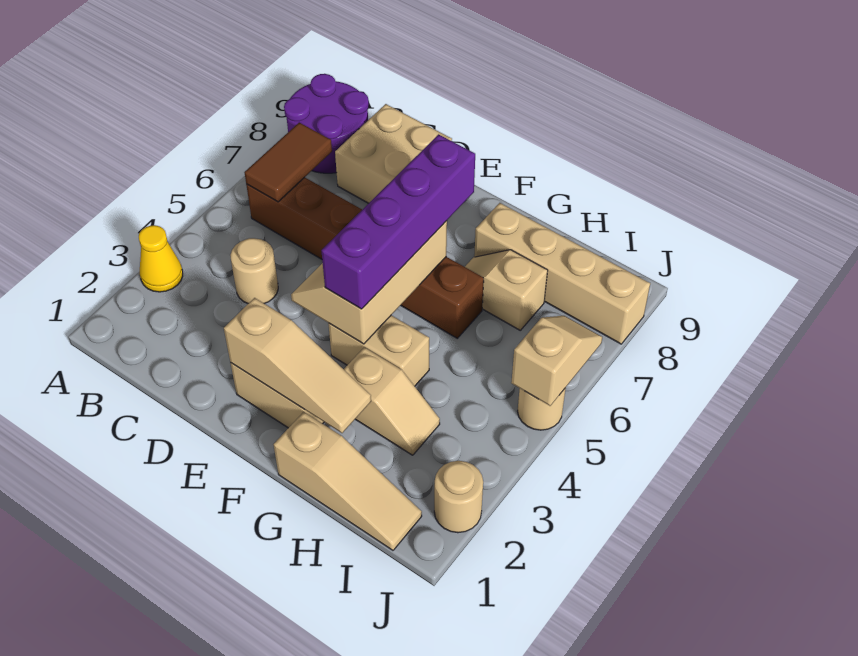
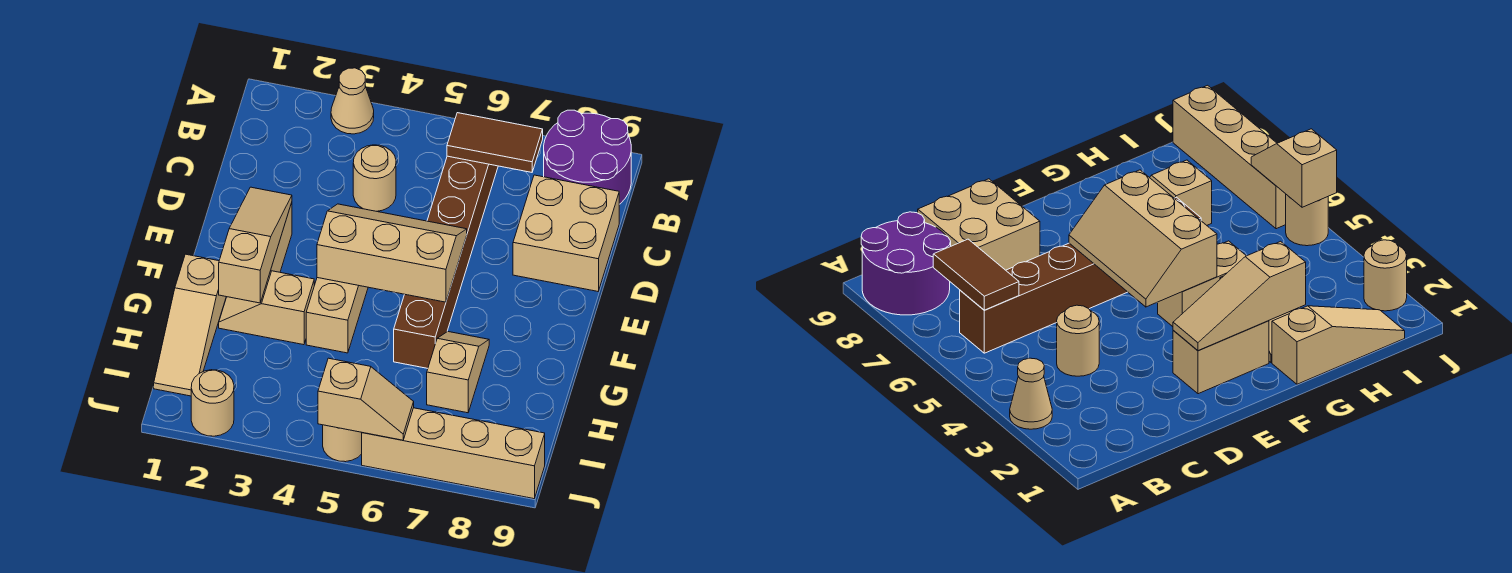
yellow cone A3 level 1 -> tan cone A3 level 1
tan slope E2:G2 level 2 top E -> tan slope E2:G2 level 2 top G
purple brick F4:F7 level 3 -> none
tan slope G3:H3 level 1 top G -> tan slope G2:G3 level 1 top 3
tan brick G8:J8 level 1 -> tan brick J6:J9 level 1

